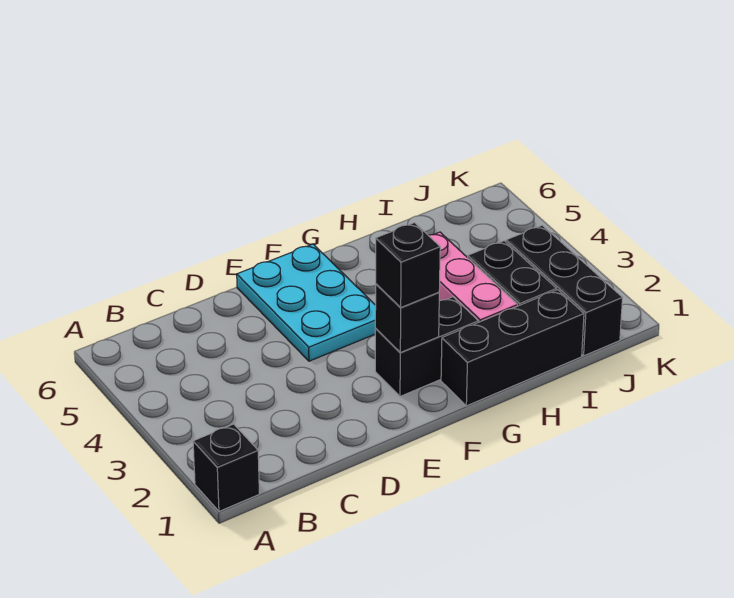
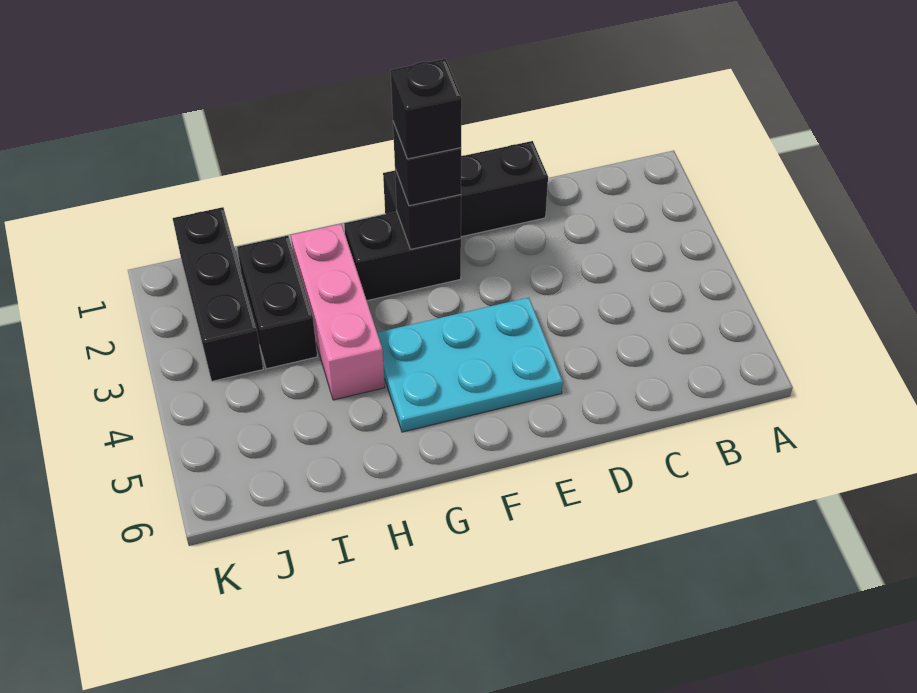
black brick A1 level 1 -> black brick F2 level 4
cyan plate E4:F6 level 1 -> cyan plate E4:G5 level 1
black brick G1:I1 level 1 -> black brick D1:F1 level 1

